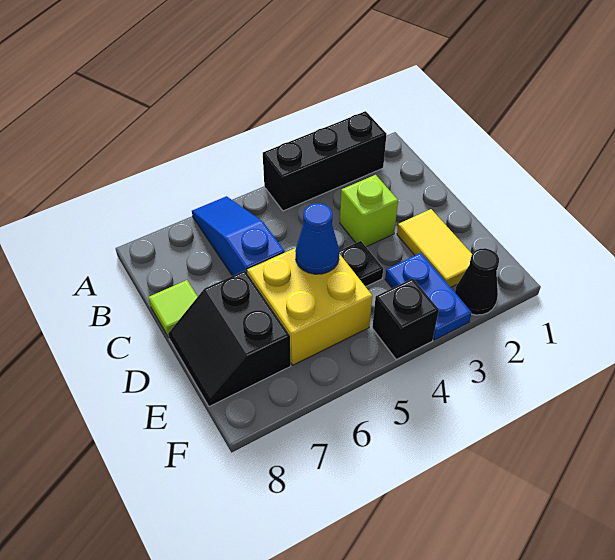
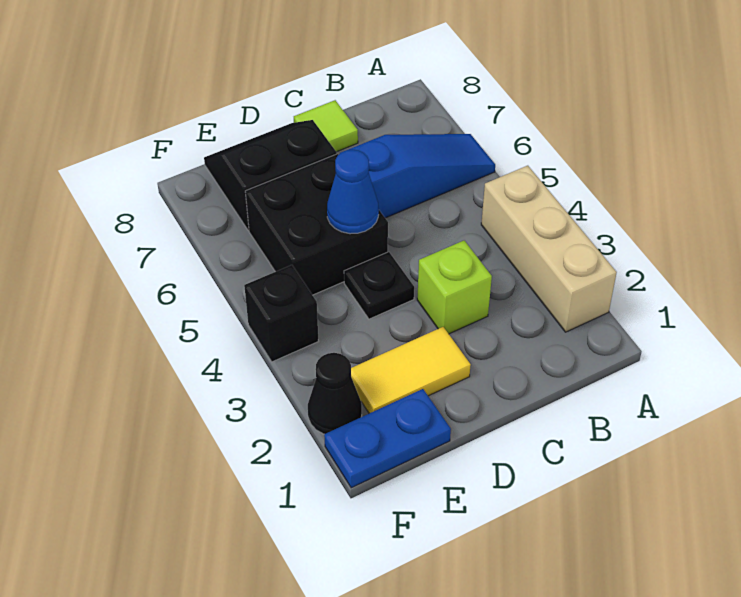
black brick A2:A4 level 1 -> tan brick A2:A4 level 1
yellow brick D5:E6 level 1 -> black brick D5:E6 level 1
blue plate E3:F3 level 1 -> blue plate E1:F1 level 1

